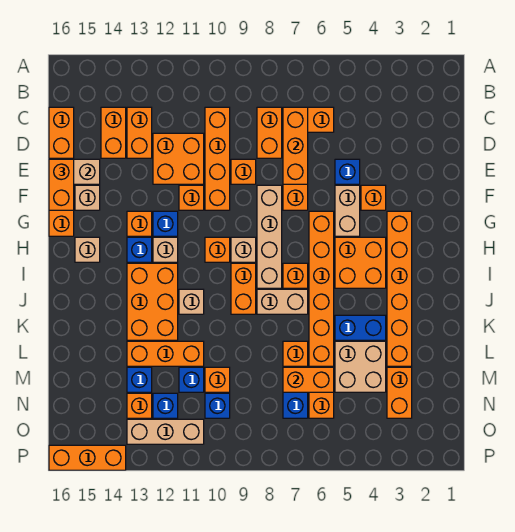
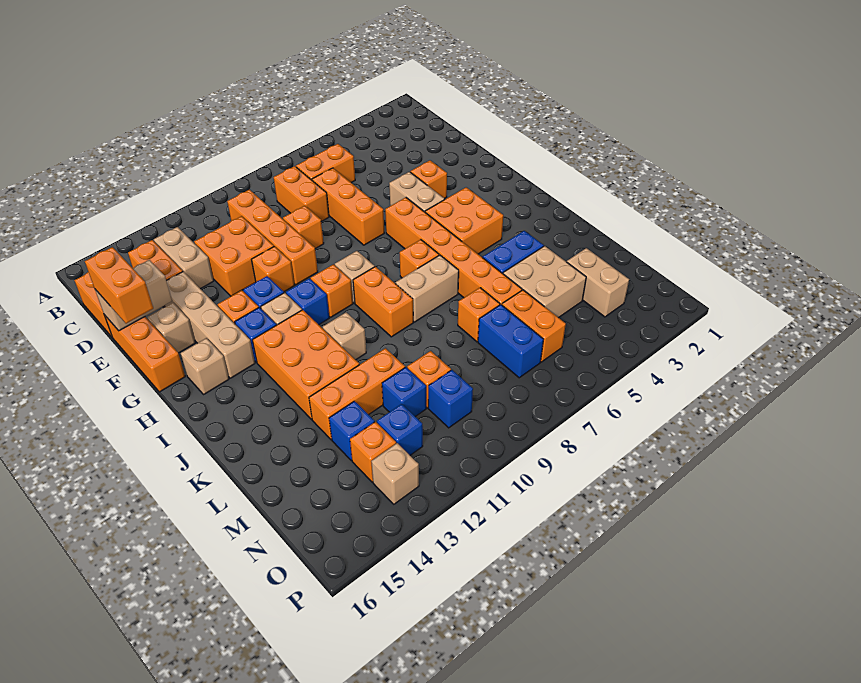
orange brick C7:E7 level 2 -> none
orange brick C13:D13 level 1 -> tan brick C13:D13 level 1
blue brick E5 level 1 -> blue brick H11 level 1
tan brick F8:I8 level 1 -> tan brick E14:H14 level 1
orange brick G3:L3 level 1 -> none
orange brick M3:N3 level 1 -> tan brick M3:N3 level 1
orange brick M6:M7 level 2 -> none
tan brick O11:O13 level 1 -> tan brick O13 level 1
orange brick P14:P16 level 1 -> none

